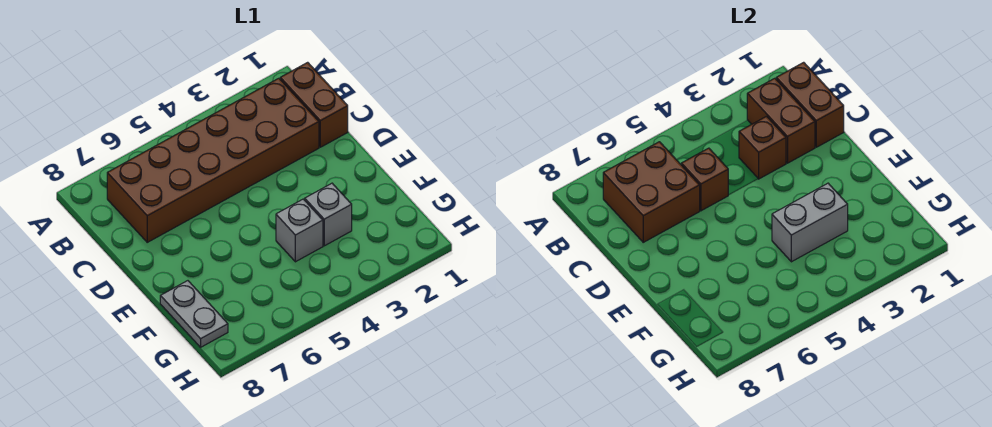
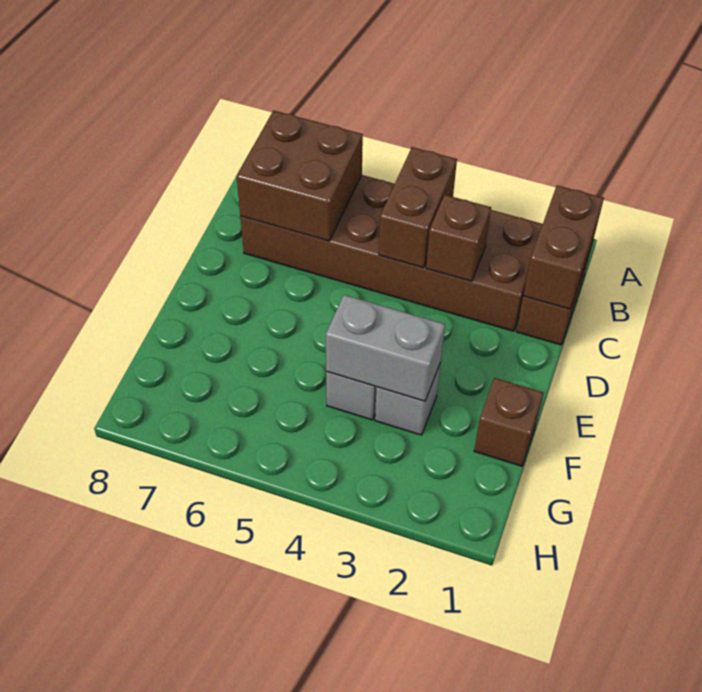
brown brick B2:C2 level 2 -> brown brick B4:C4 level 2
brown brick C5 level 2 -> brown brick F1 level 1
grey plate F8:G8 level 1 -> none

